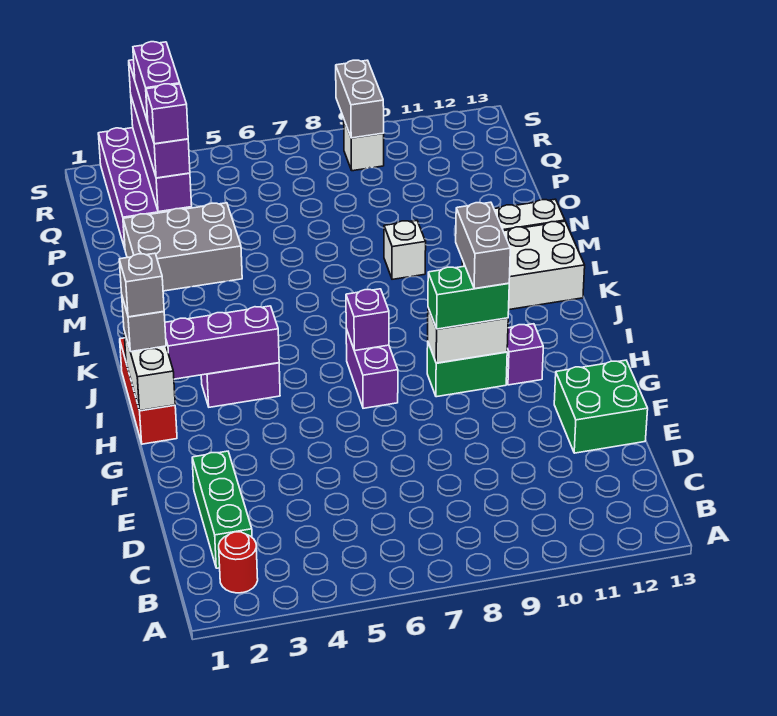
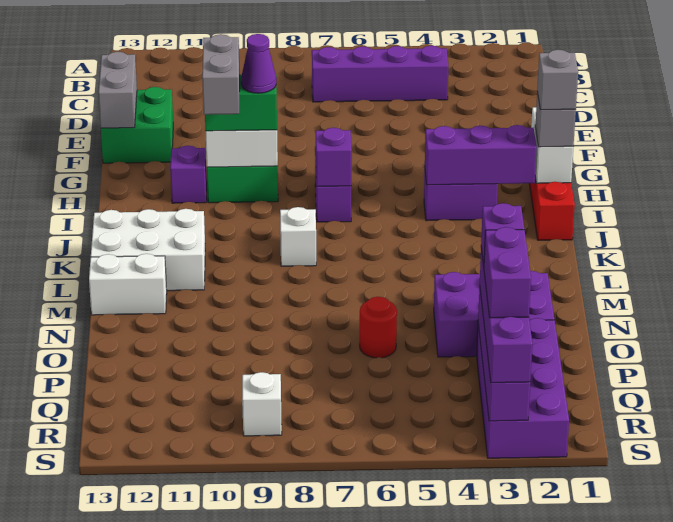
red round brick B2 level 1 -> red round brick O6 level 1
green brick C2:E2 level 1 -> none
none -> purple brick C4:C7 level 1
none -> purple cone H9 level 4
white brick M9 level 1 -> white brick K8 level 1
grey brick N2:O4 level 1 -> purple brick N2:O4 level 1
grey brick R9:S9 level 2 -> grey brick E13:F13 level 2

